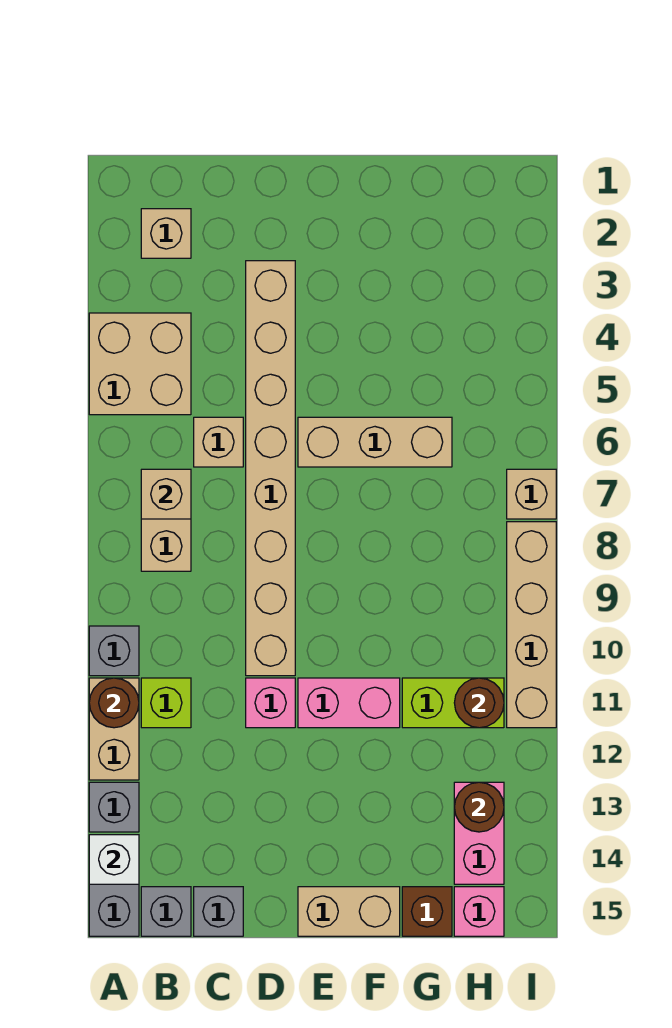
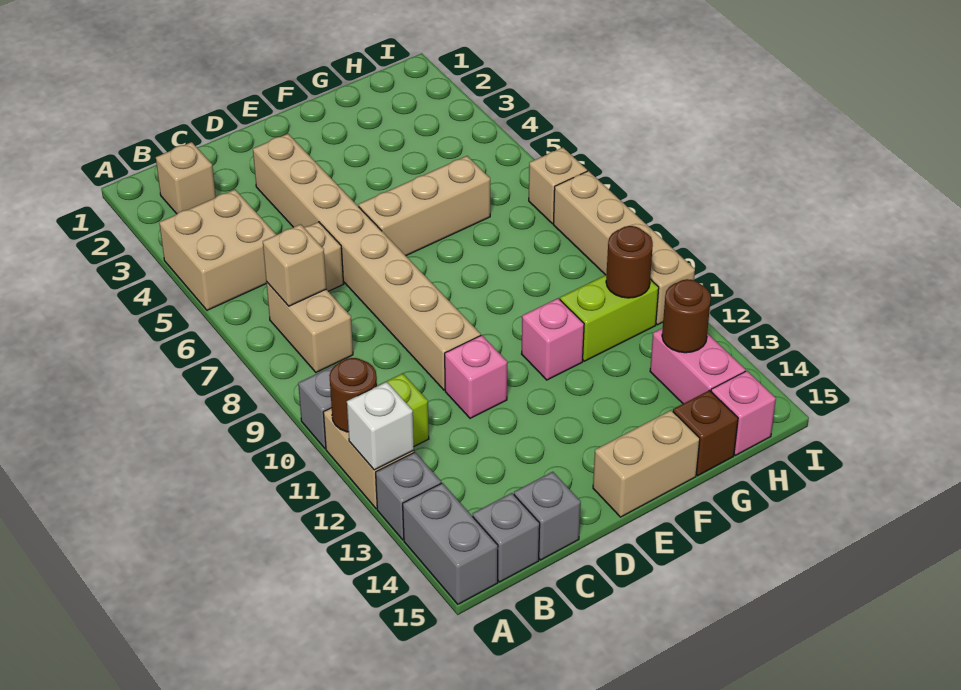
white brick A14 level 2 -> white brick A12 level 2
pink brick E11:F11 level 1 -> pink brick F11 level 1

